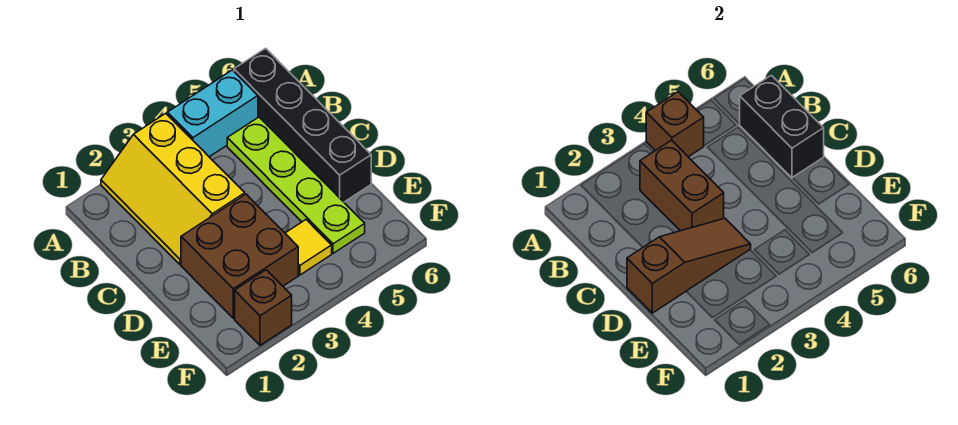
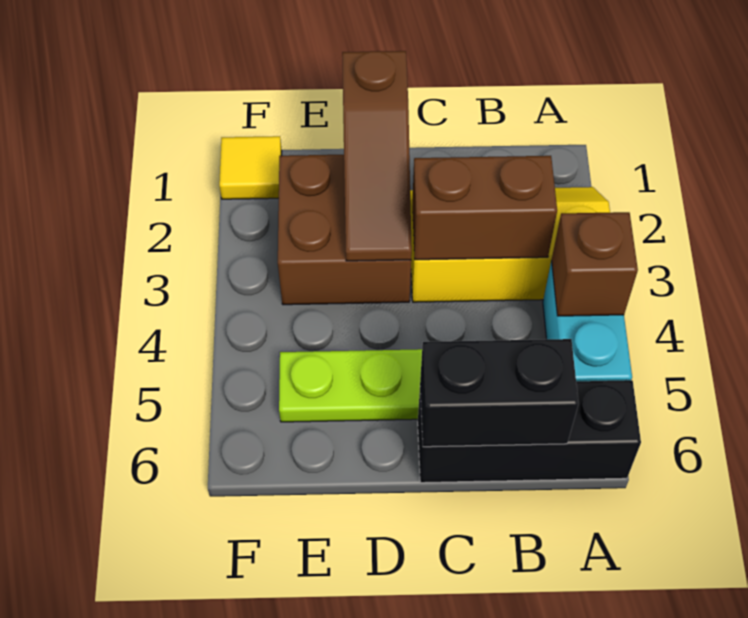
black brick A6:D6 level 1 -> black brick A6:C6 level 1
yellow tile E4 level 1 -> yellow tile F1 level 1
brown brick F2 level 1 -> none

